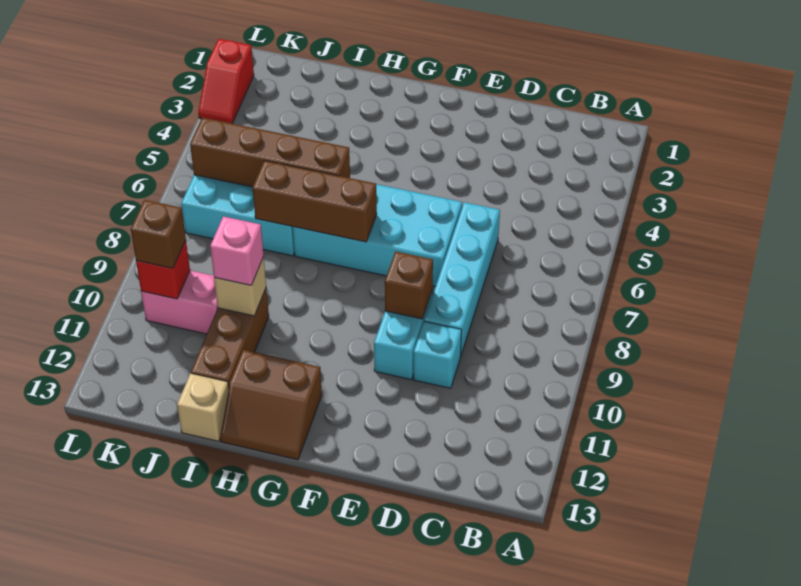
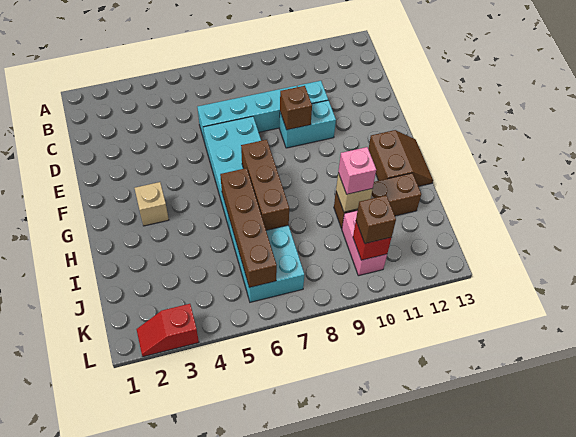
tan brick I13 level 1 -> tan brick G3 level 1
red slope L2:L3 level 1 top 2 -> red slope L2:L3 level 1 top 3

